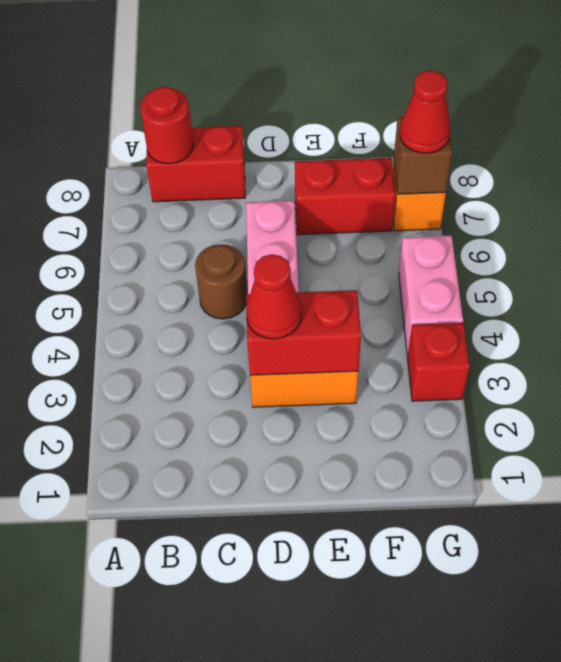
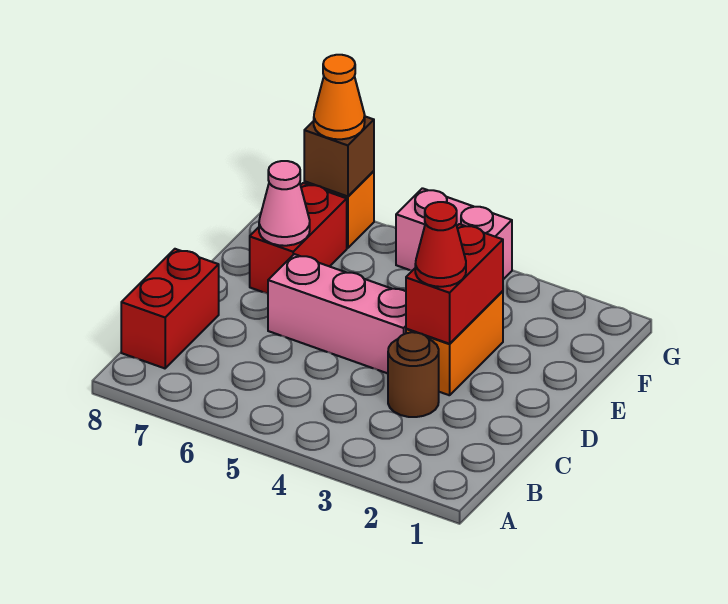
red round brick B8 level 2 -> none
brown round brick C5 level 1 -> brown round brick C3 level 1
none -> pink cone E7 level 2
red brick G3 level 1 -> none
red cone G7 level 3 -> orange cone G7 level 3

